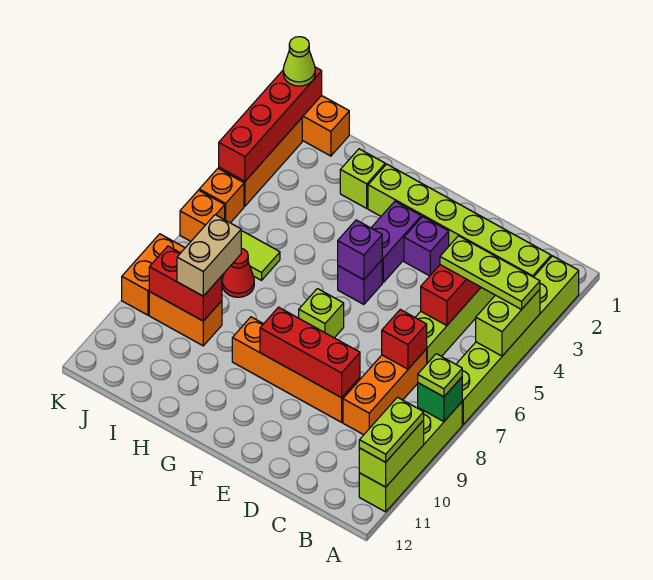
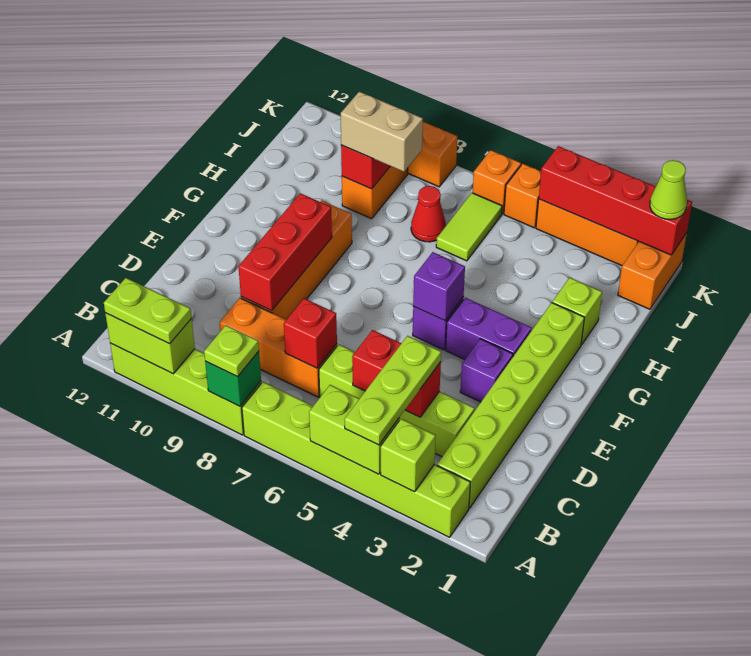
lime brick F7 level 1 -> lime brick A3 level 2

